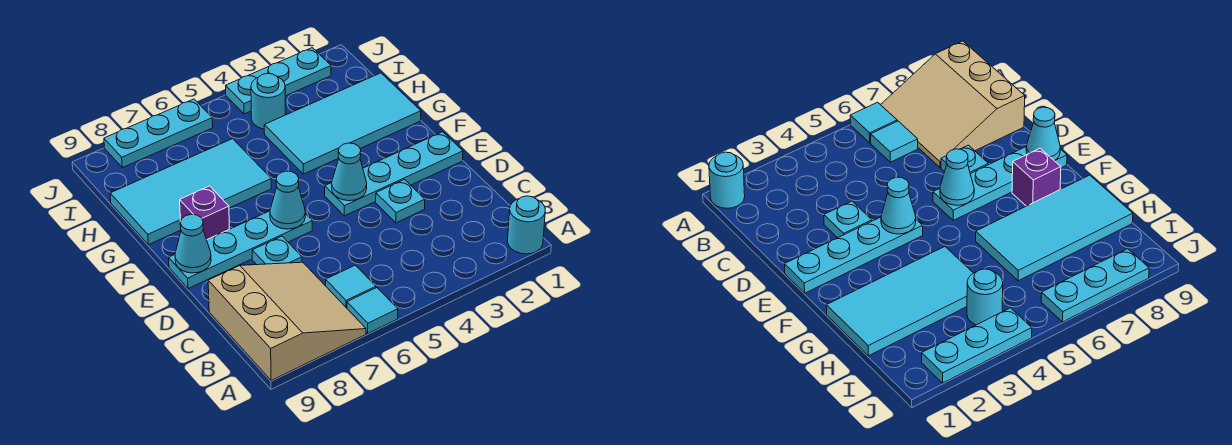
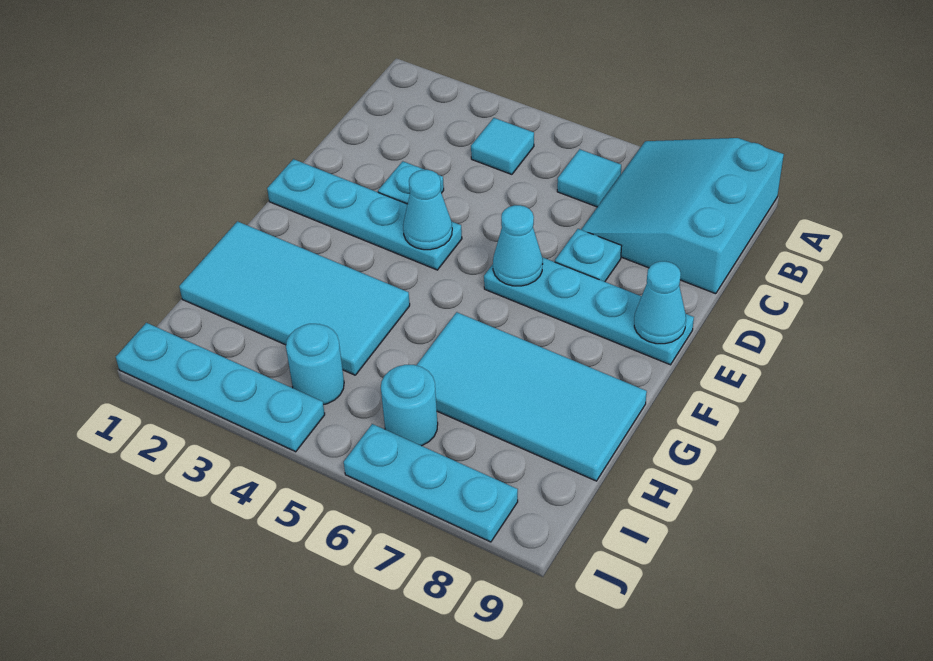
cyan round brick A1 level 1 -> cyan round brick I6 level 1
cyan tile A6 level 1 -> cyan tile B4 level 1
tan slope A7:C9 level 1 top 9 -> cyan slope A7:C9 level 1 top 9
purple brick F8 level 1 -> none
cyan plate J2:J4 level 1 -> cyan plate J1:J4 level 1

